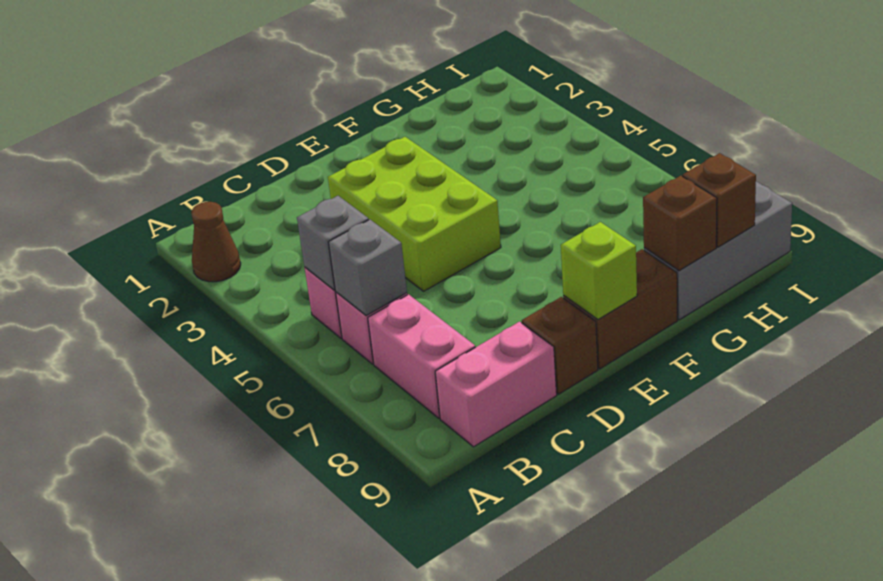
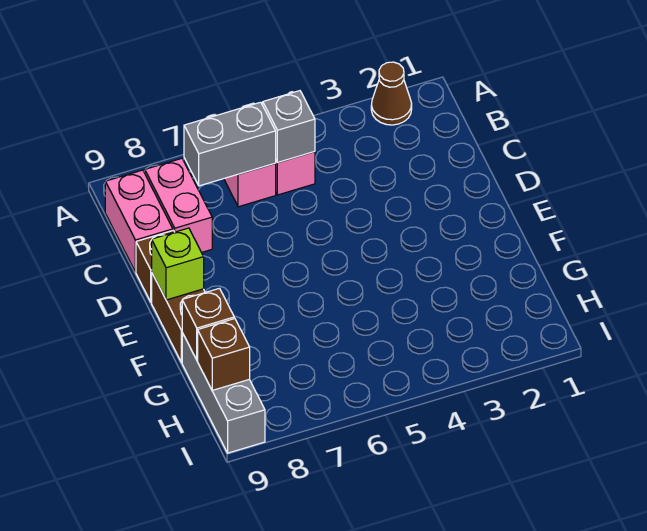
grey brick B6 level 2 -> grey brick B6:B7 level 2
pink brick B7:B8 level 1 -> pink brick B8:C8 level 1
lime brick D3:E5 level 1 -> none

